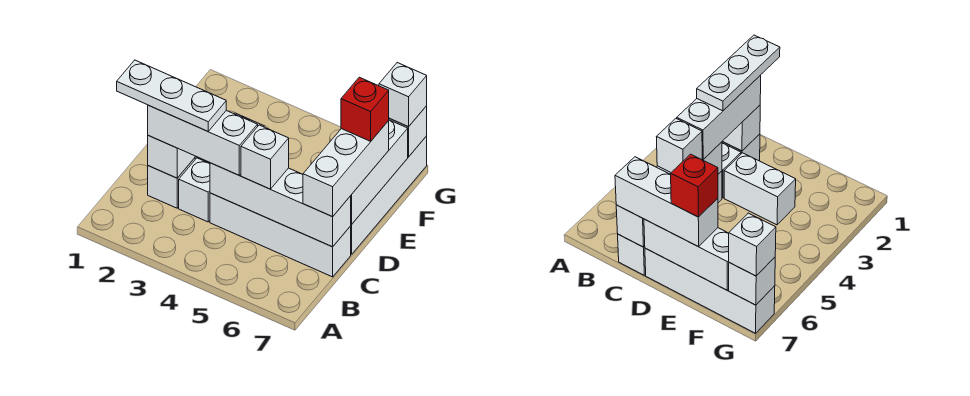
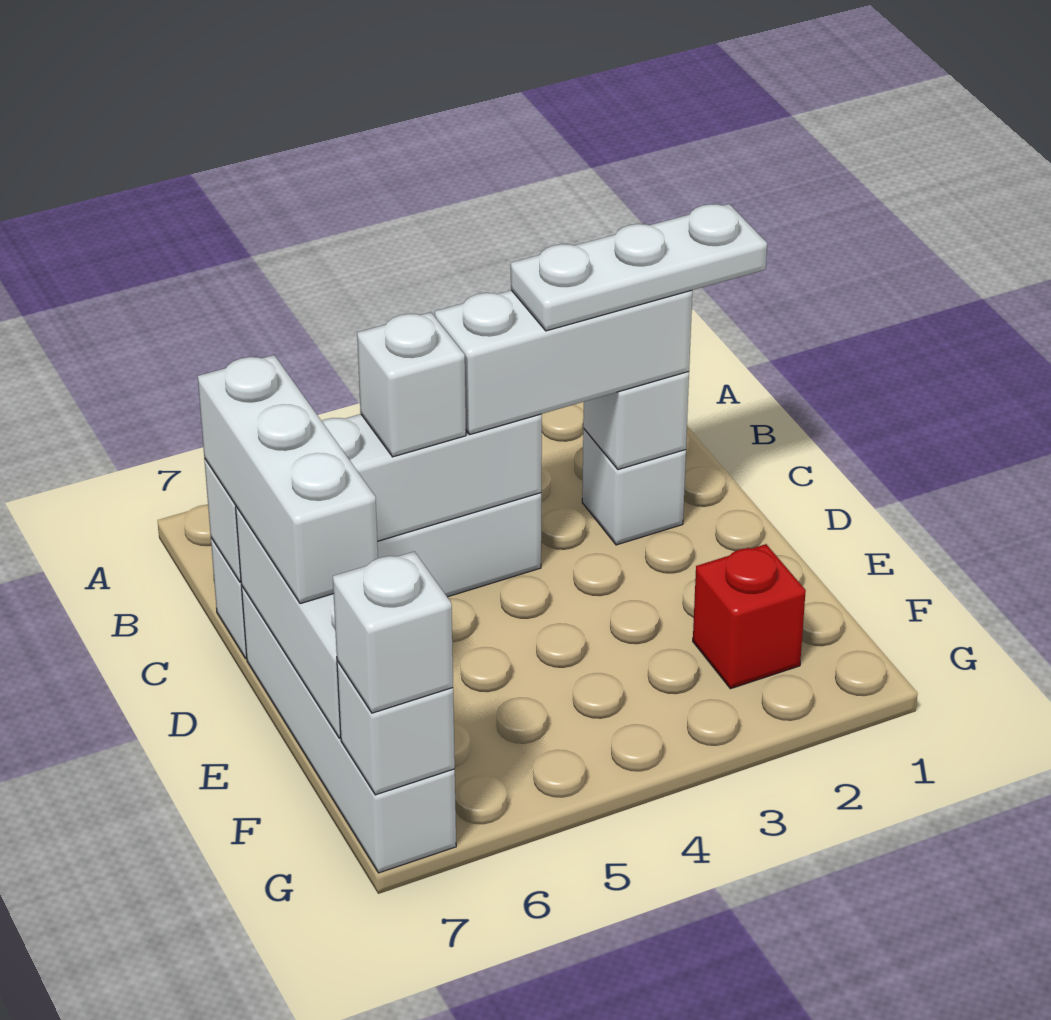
white brick C3 level 1 -> none
white brick D3:E3 level 1 -> none
red brick E7 level 4 -> red brick F2 level 1

